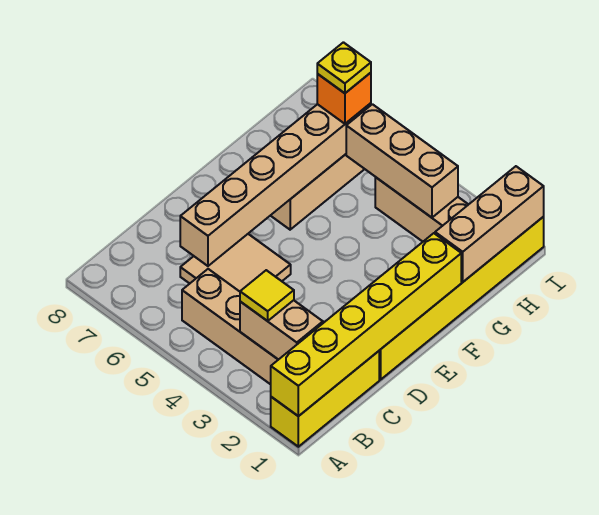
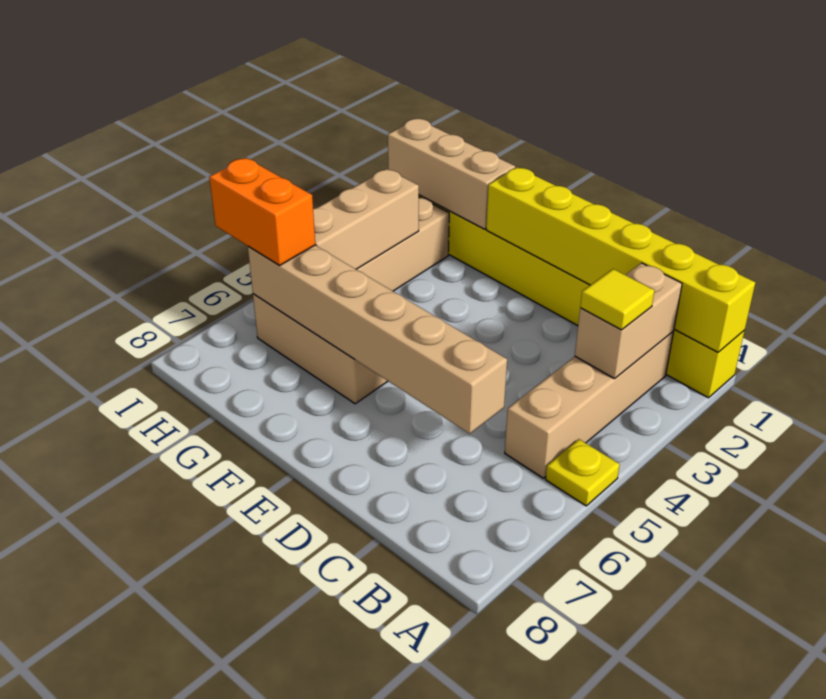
tan tile C5:D6 level 1 -> none
orange brick H6 level 3 -> orange brick H6:I6 level 3
yellow plate H6 level 4 -> yellow plate A5 level 1

